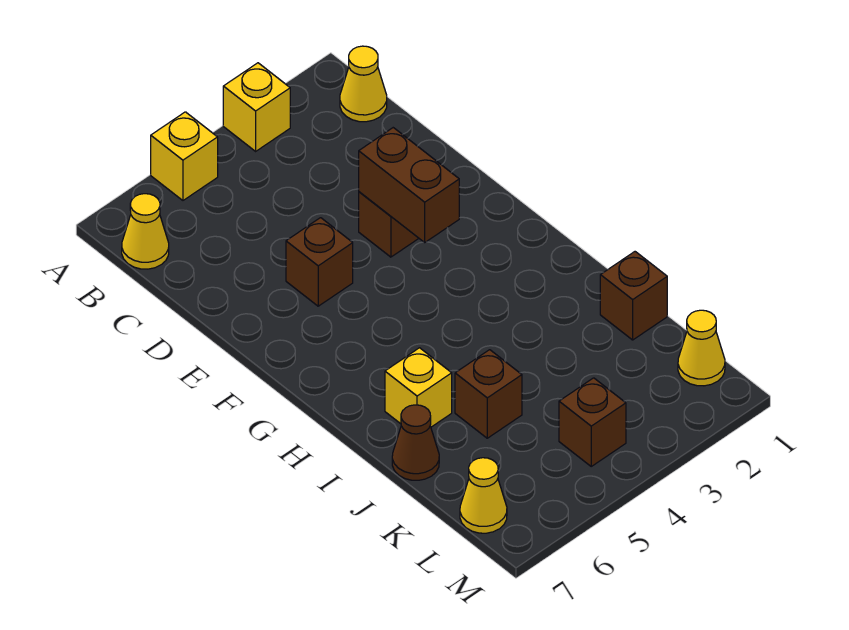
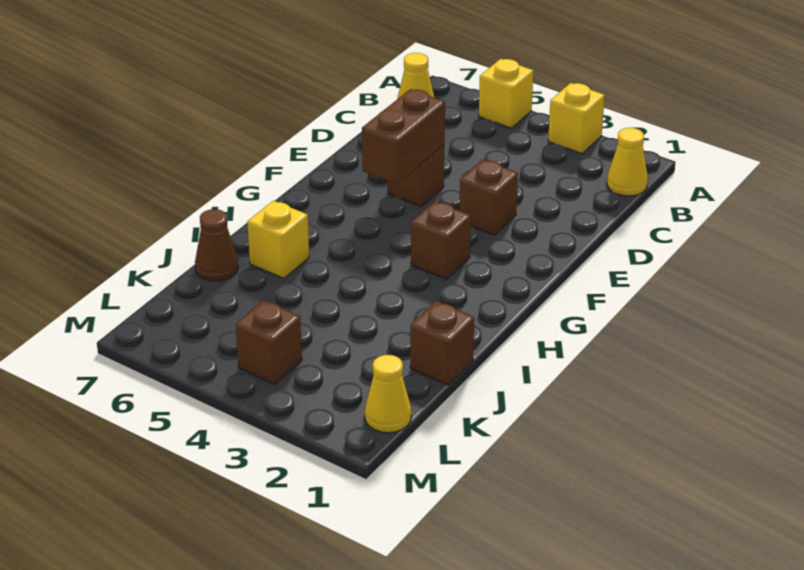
brown brick E3:F3 level 2 -> brown brick E5:F5 level 2
brown brick J5 level 1 -> brown brick G3 level 1
yellow cone L7 level 1 -> none

